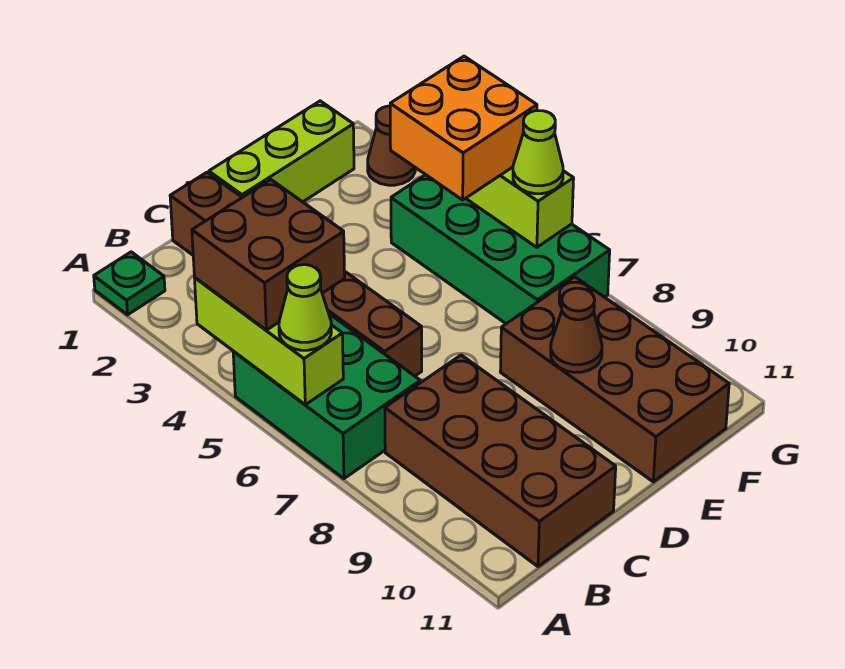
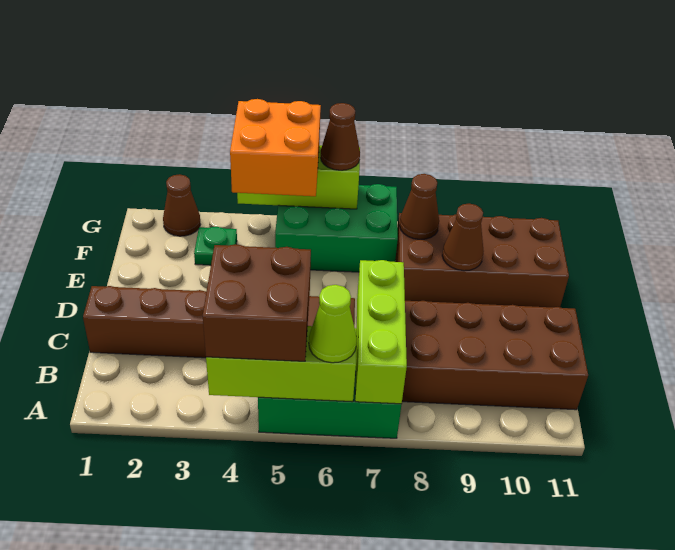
green plate A1 level 1 -> green plate F3 level 1
lime brick D1:F1 level 1 -> lime brick A7:C7 level 2
green brick F4:G7 level 1 -> green brick F5:G7 level 1
none -> brown cone F8 level 2
lime cone G6 level 3 -> brown cone G6 level 3

